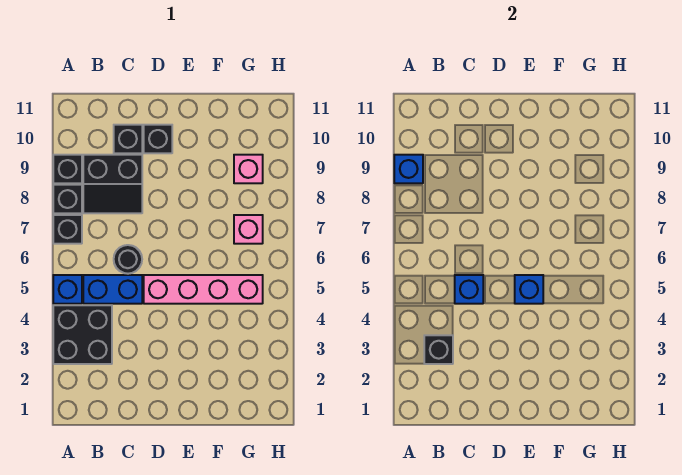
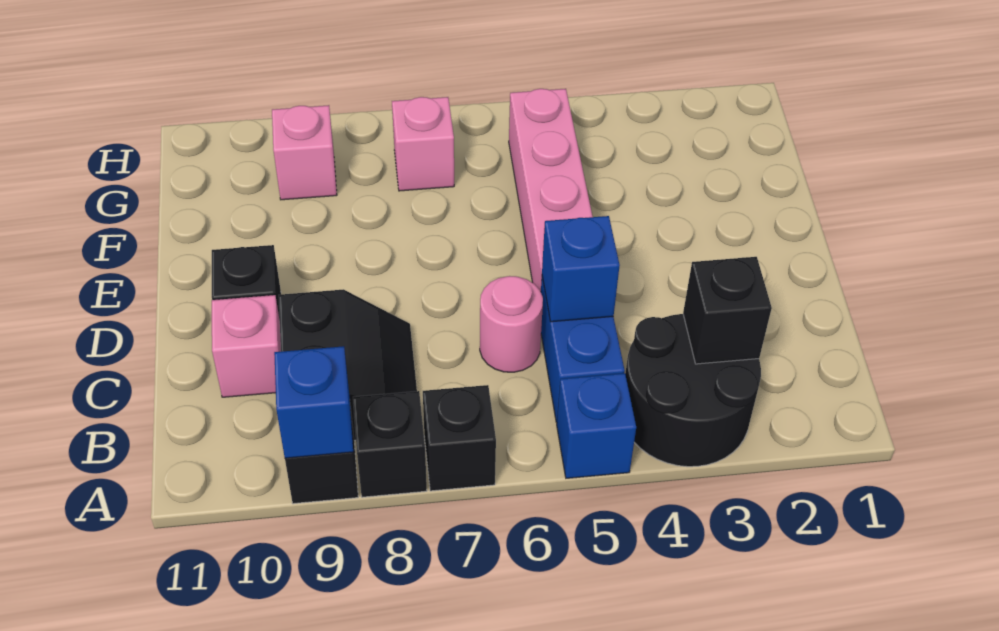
black brick A3:B4 level 1 -> black round brick A3:B4 level 1
black round brick C6 level 1 -> pink round brick C6 level 1
black brick C10 level 1 -> pink brick C10 level 1
blue brick E5 level 2 -> none

